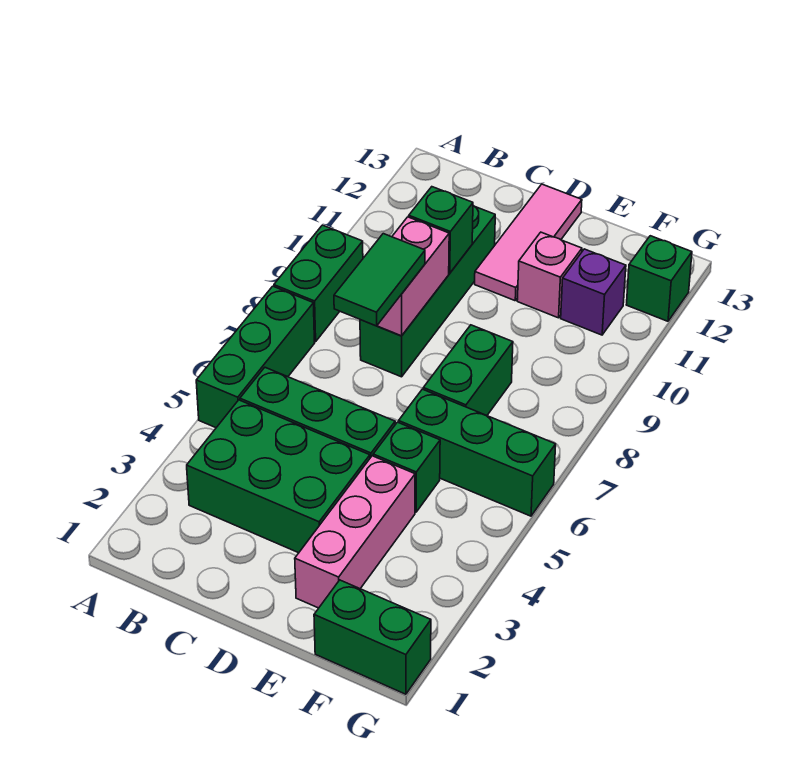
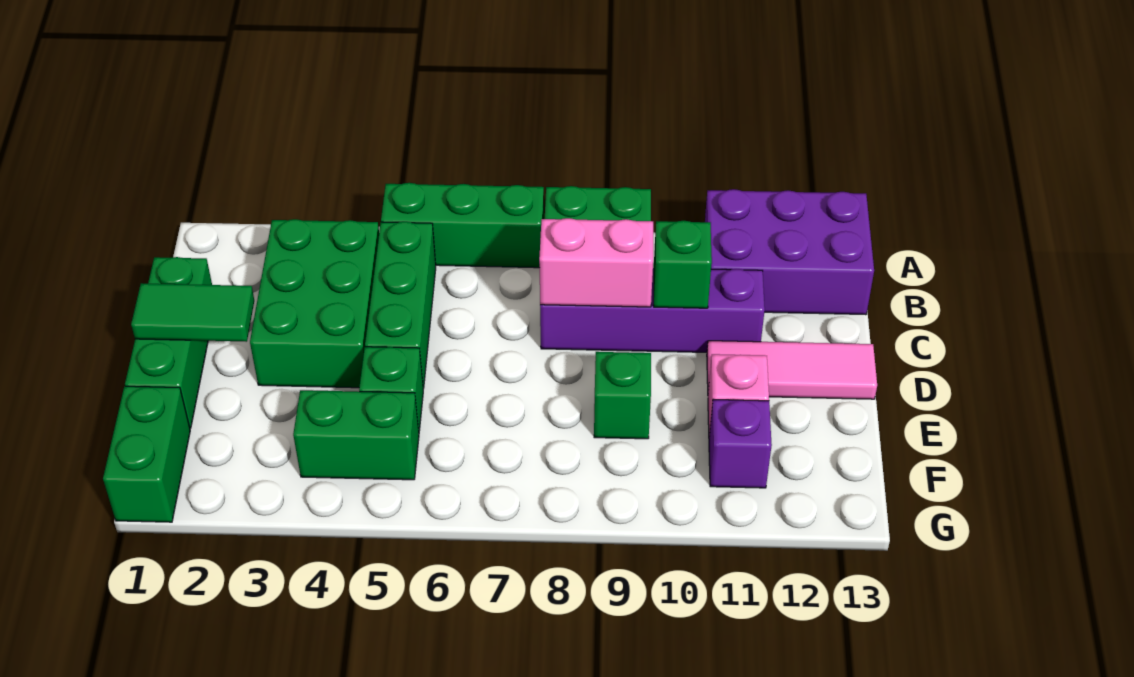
none -> purple brick A11:B13 level 1
green tile C7:C8 level 3 -> green tile D1:D2 level 2
green brick C8:C11 level 1 -> purple brick C8:C11 level 1
pink brick E2:E4 level 1 -> none
green brick E6:G6 level 1 -> green brick C1:E1 level 1
green brick E7:E8 level 1 -> green brick F4:F5 level 1
green brick G12 level 1 -> green brick E9 level 1

